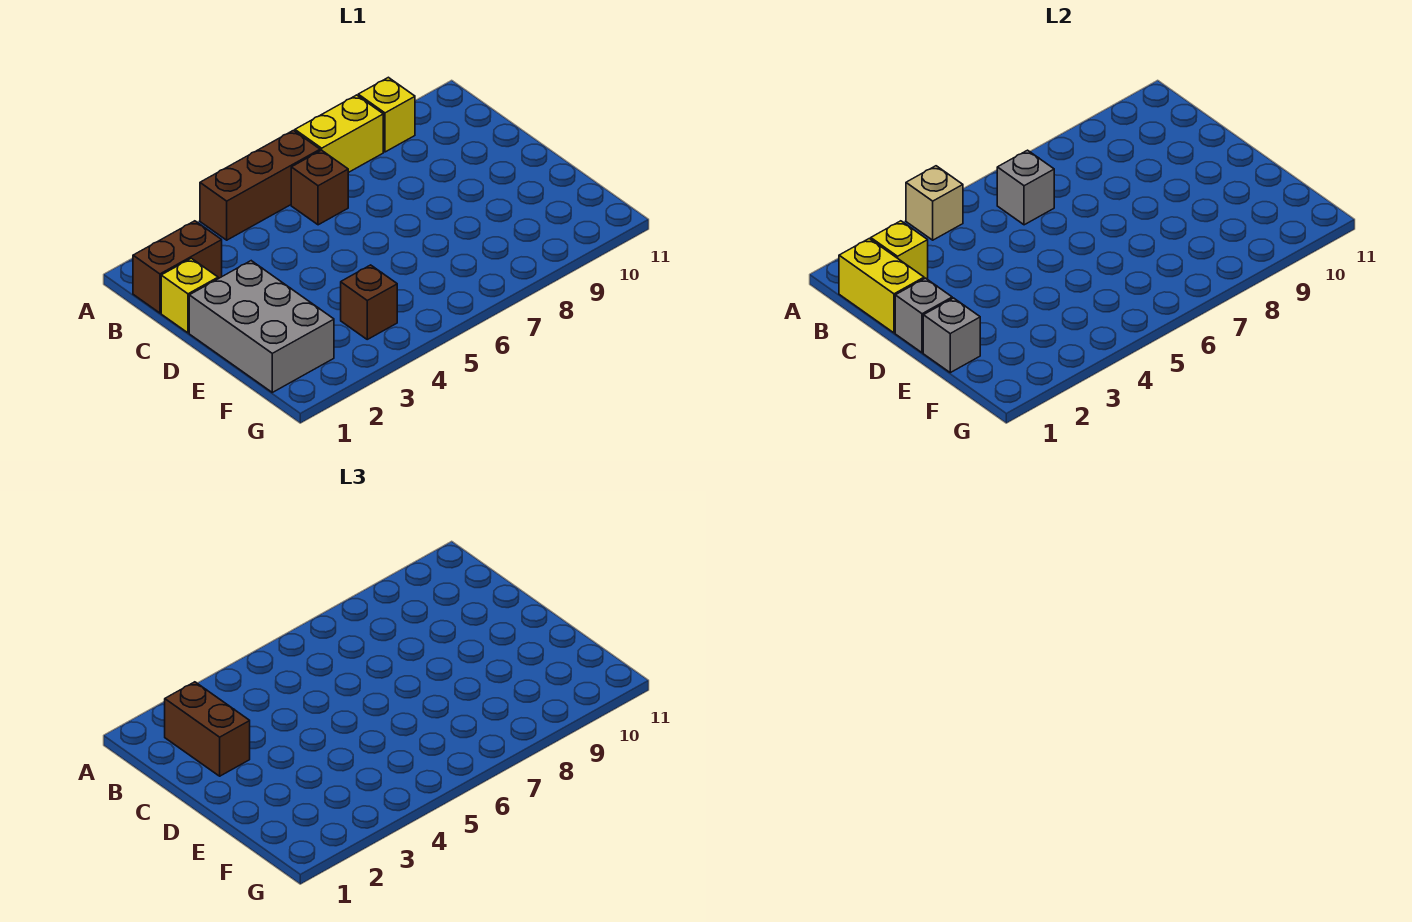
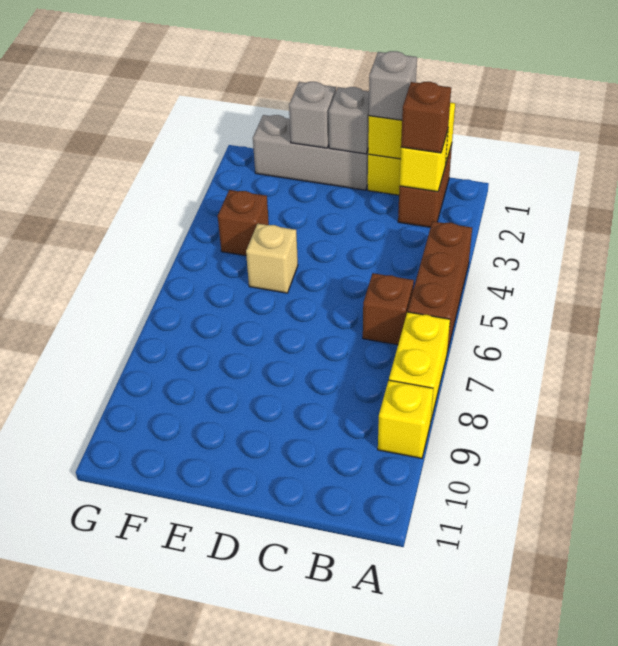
tan brick A4 level 2 -> tan brick E5 level 1
brown brick B2:C2 level 3 -> brown brick B2 level 3
grey brick B6 level 2 -> grey brick C1 level 3
grey brick D1:F2 level 1 -> grey brick D1:F1 level 1

